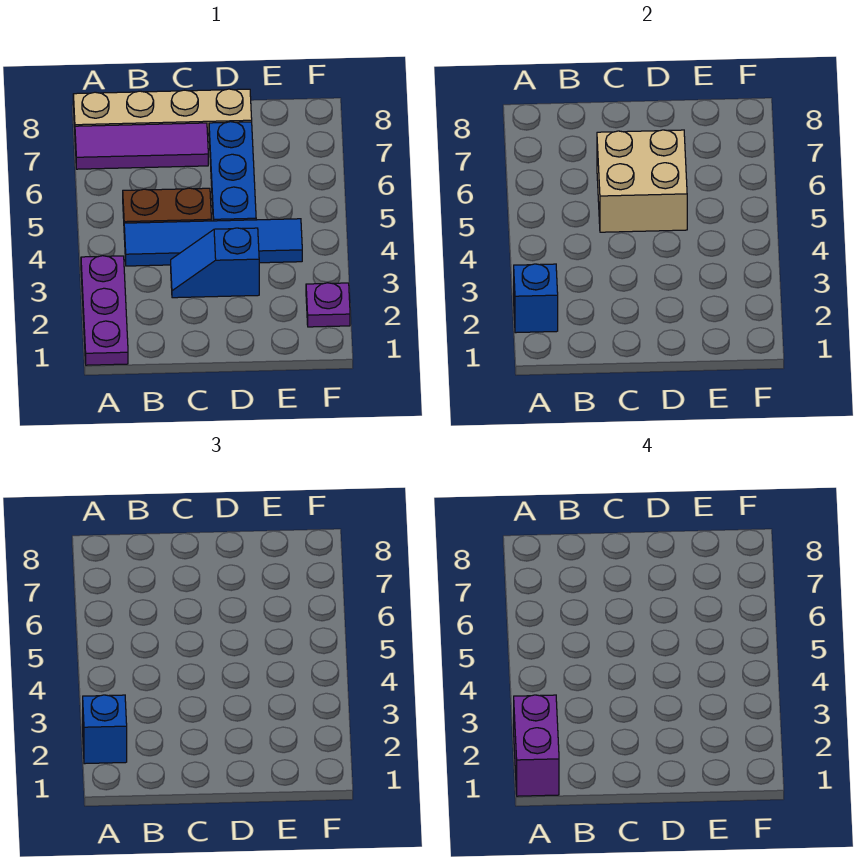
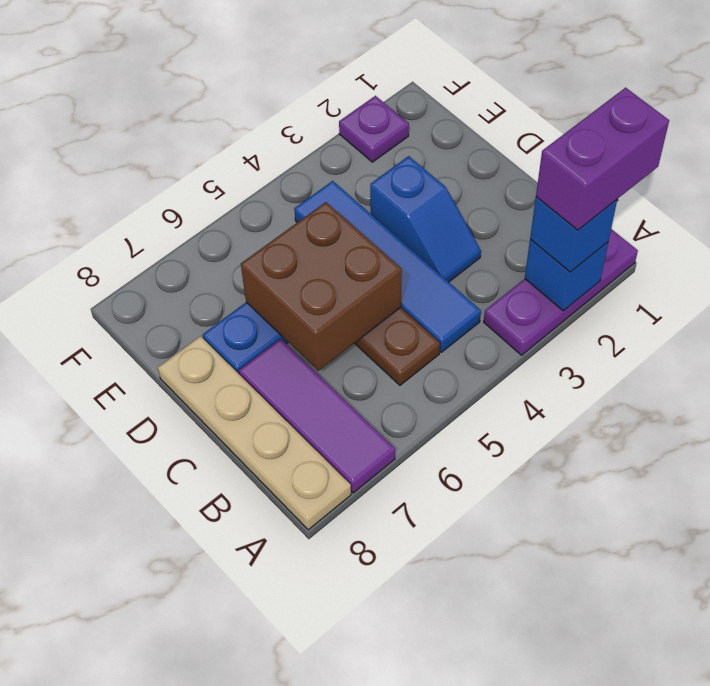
tan brick C5:D6 level 2 -> brown brick C5:D6 level 2

